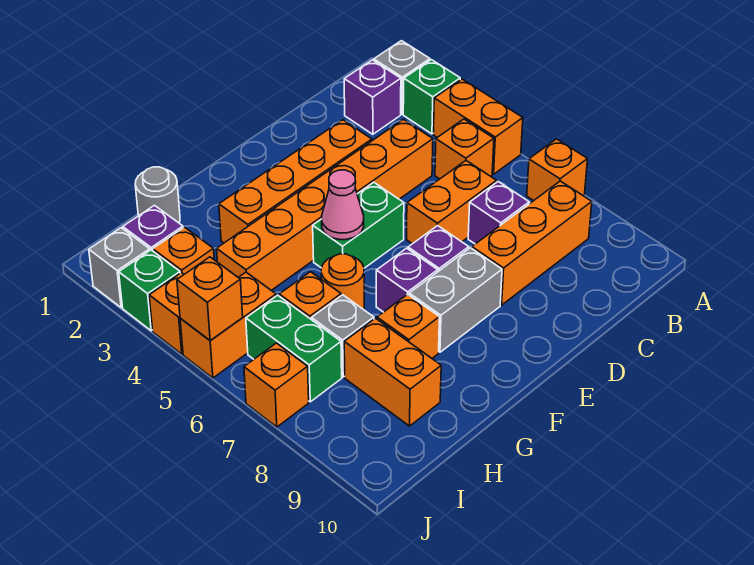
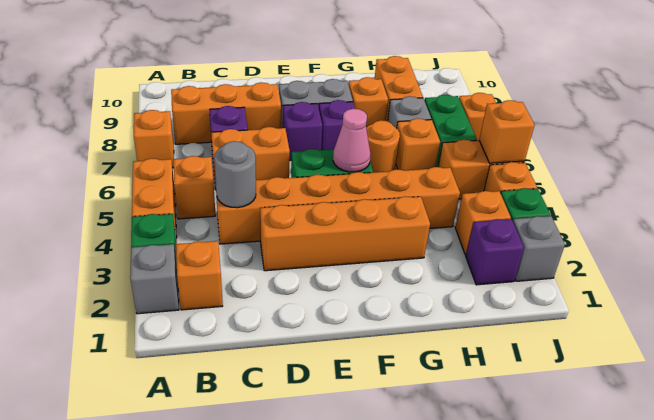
purple brick B2 level 1 -> orange brick B2 level 1
grey round brick H1 level 1 -> grey round brick C4 level 2

